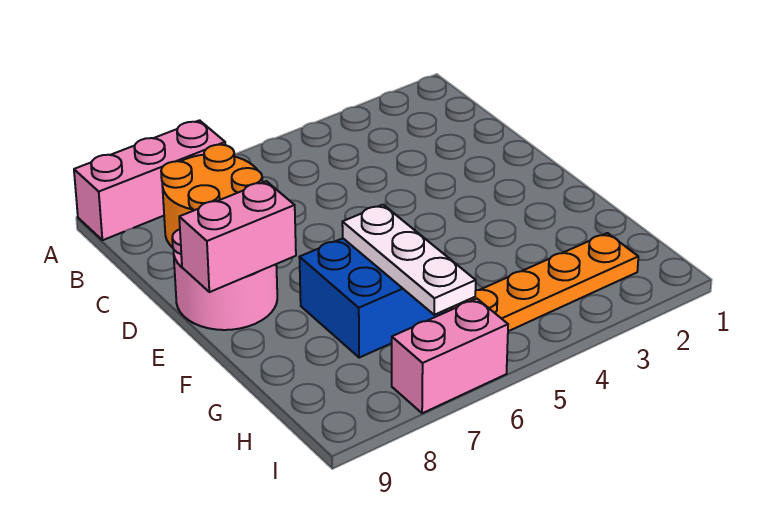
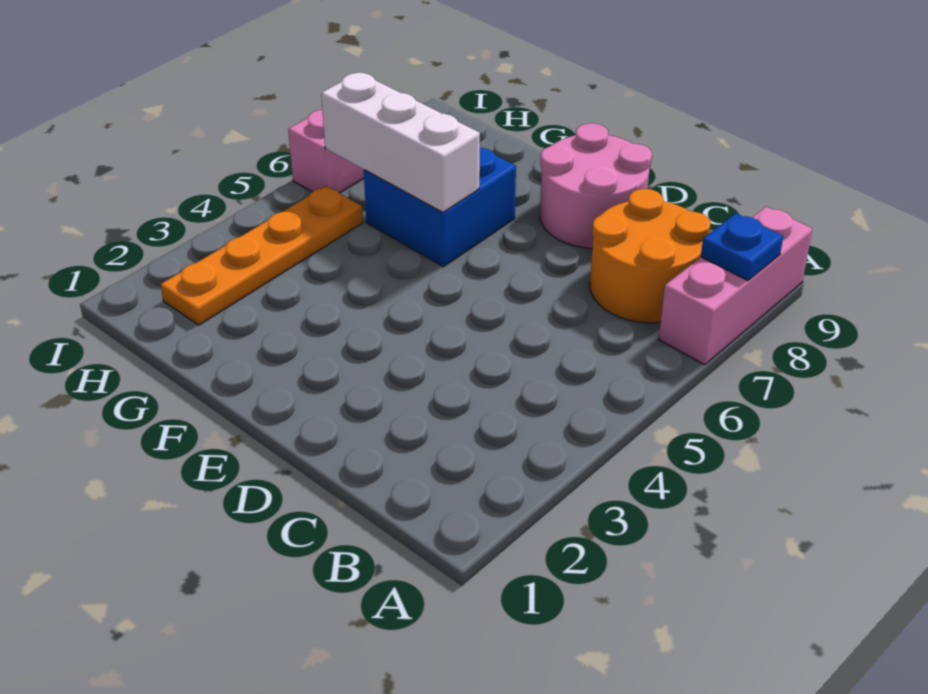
none -> blue plate A8 level 2
pink brick E8:E9 level 2 -> none
white plate F6:H6 level 2 -> white brick F6:H6 level 2

